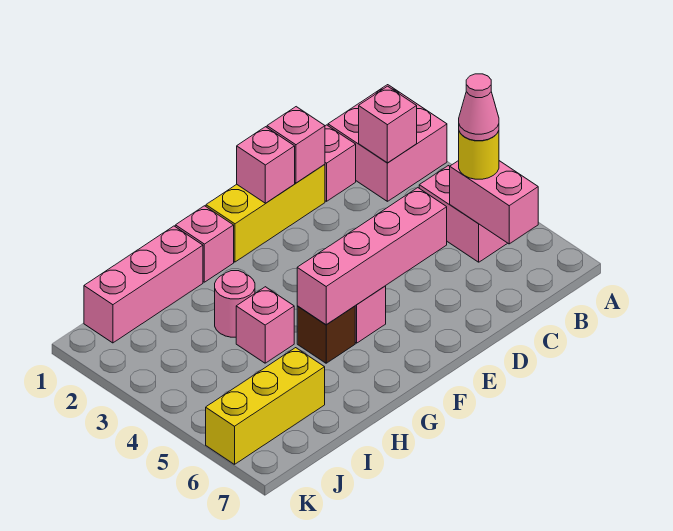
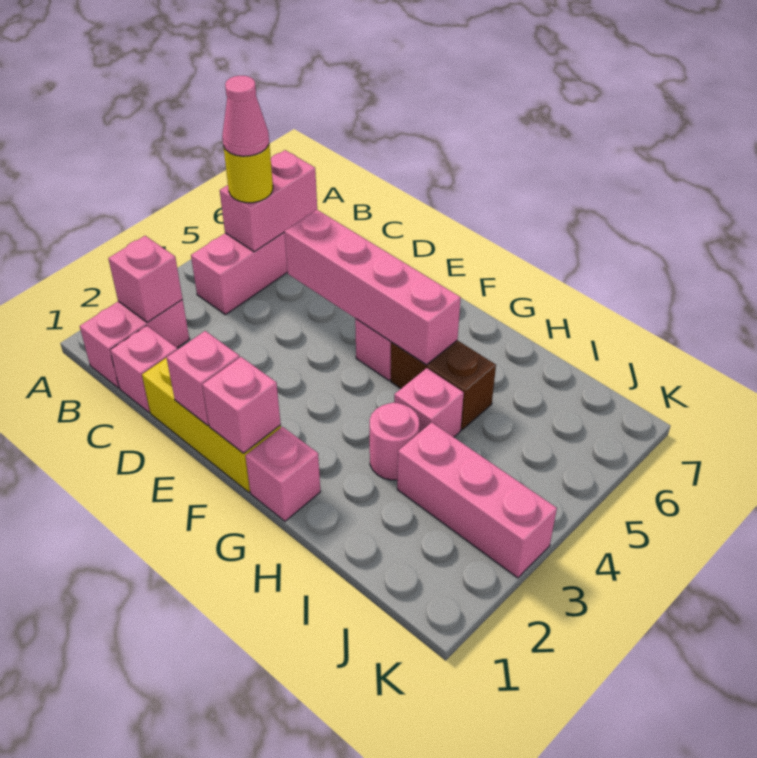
pink brick A1:B2 level 1 -> pink brick B1:B2 level 1
pink brick D1 level 2 -> pink brick F1 level 2
brown brick G5 level 1 -> brown brick G5:H5 level 1
pink brick H1:J1 level 1 -> pink brick I3:K3 level 1
yellow brick I6:K6 level 1 -> none

